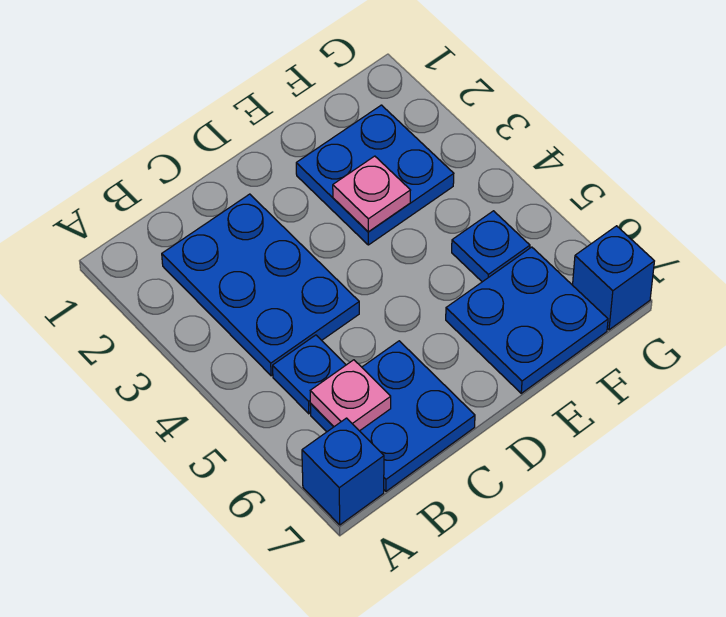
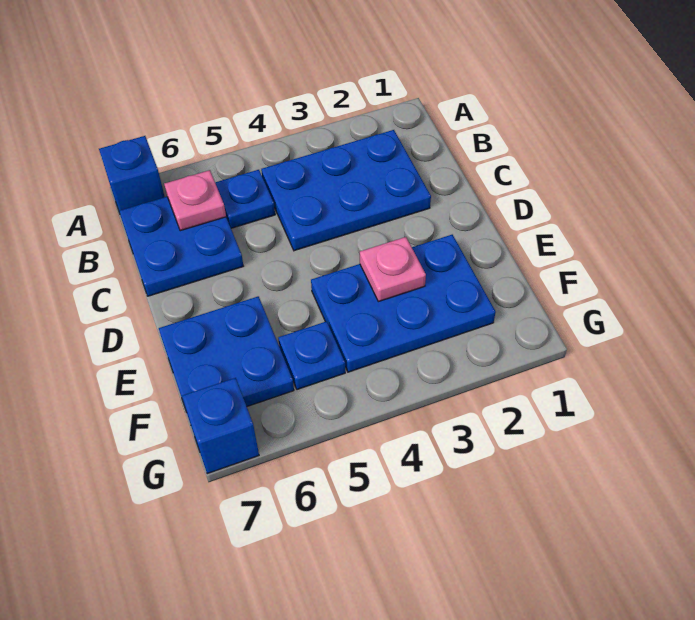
blue plate E2:F3 level 1 -> blue plate E2:F4 level 1

